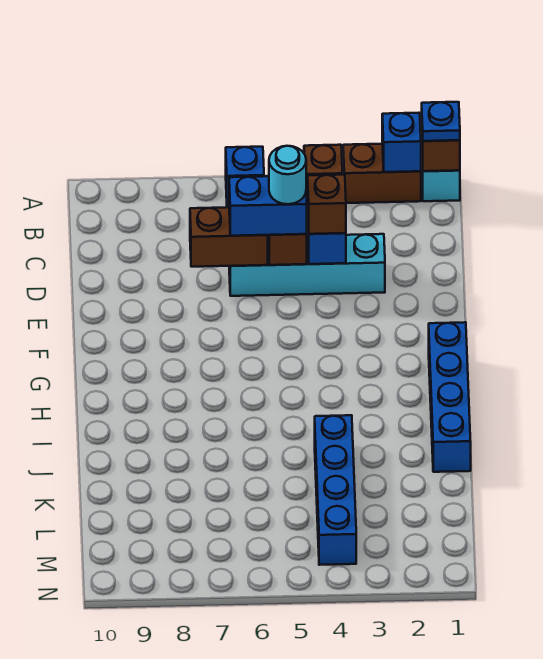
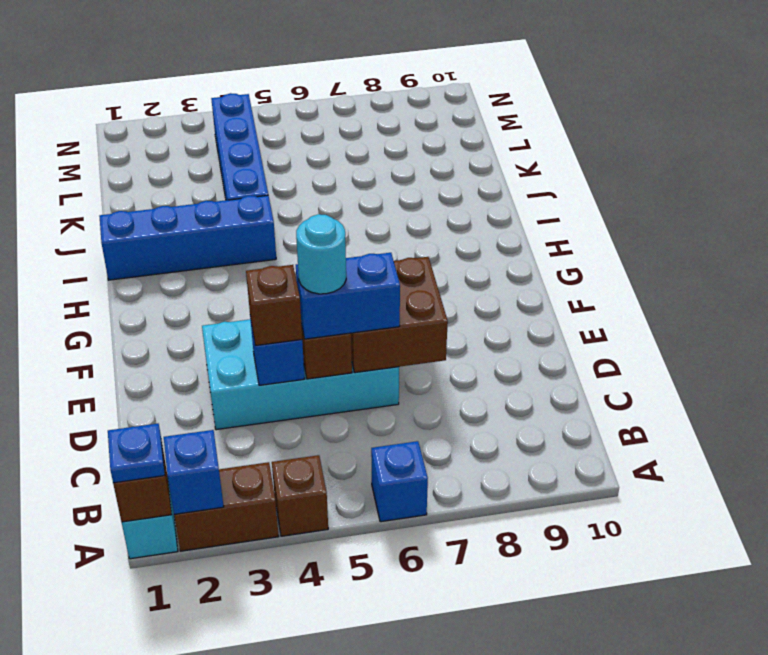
cyan brick D3:D6 level 1 -> cyan brick D3:E6 level 1
brown brick D6:D7 level 2 -> brown brick D6:E7 level 2
blue brick G1:J1 level 1 -> blue brick I1:I4 level 1

